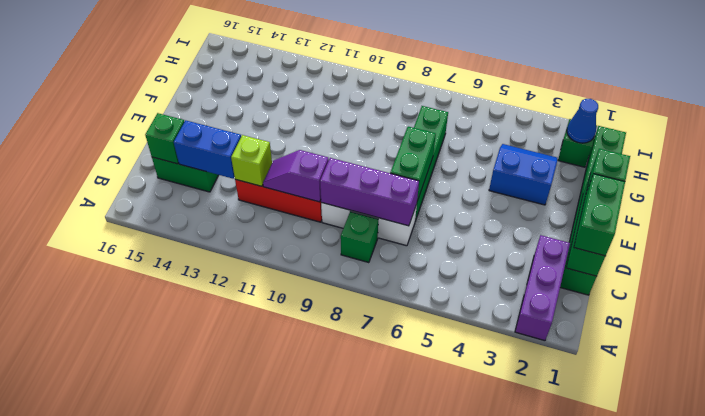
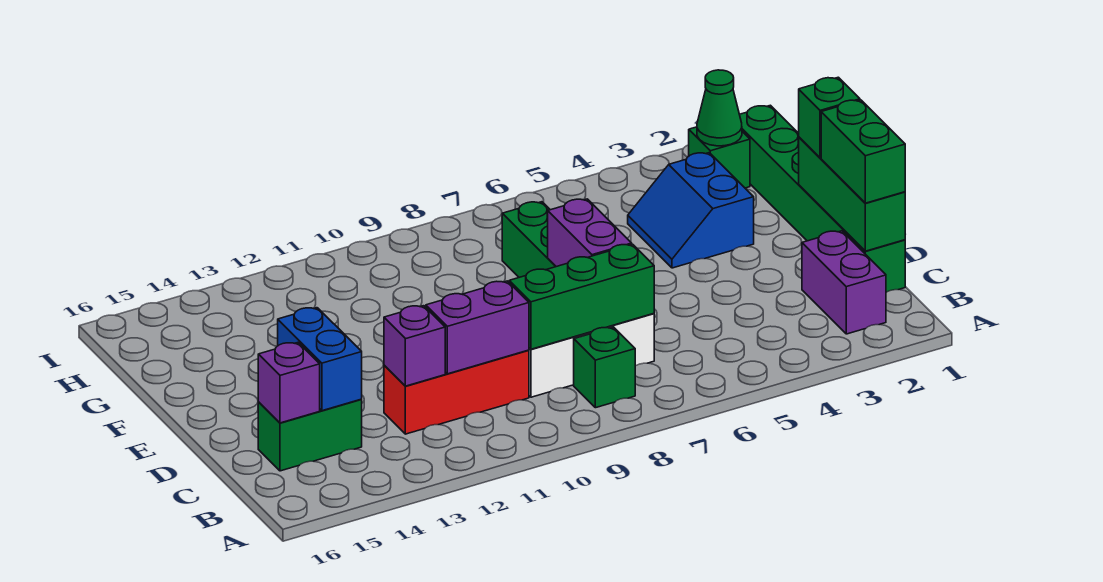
purple brick A2:C2 level 1 -> purple brick B2:C2 level 1
purple brick C7:C9 level 2 -> green brick C7:C9 level 2
purple slope C10:C11 level 2 top 10 -> purple brick C10:C11 level 2
lime brick C12 level 2 -> purple brick C12 level 2
blue brick C13:C14 level 2 -> blue brick C14:D14 level 2
green brick C15 level 2 -> purple brick C15 level 2
green brick D7:E7 level 2 -> purple brick D7:E7 level 2
blue slope F3:G4 level 1 top F -> blue slope F3:G4 level 1 top 3
blue cone H2 level 2 -> green cone H2 level 2

